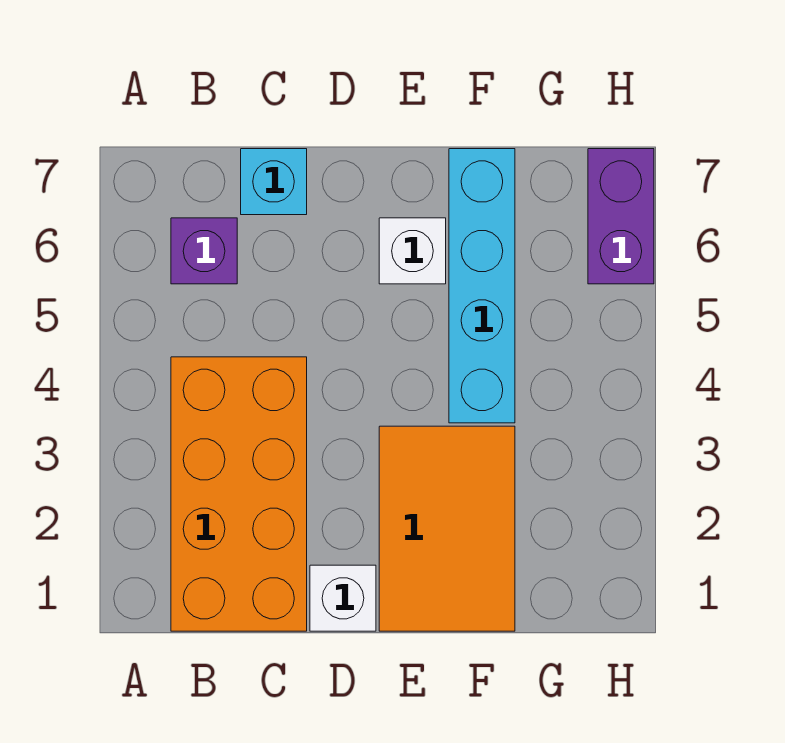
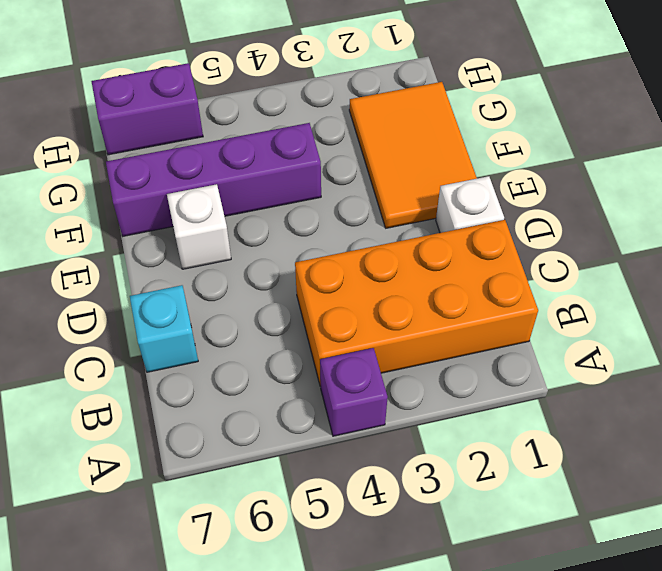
purple brick B6 level 1 -> purple brick A4 level 1
orange tile E1:F3 level 1 -> orange tile E1:G2 level 1
cyan brick F4:F7 level 1 -> purple brick F4:F7 level 1

